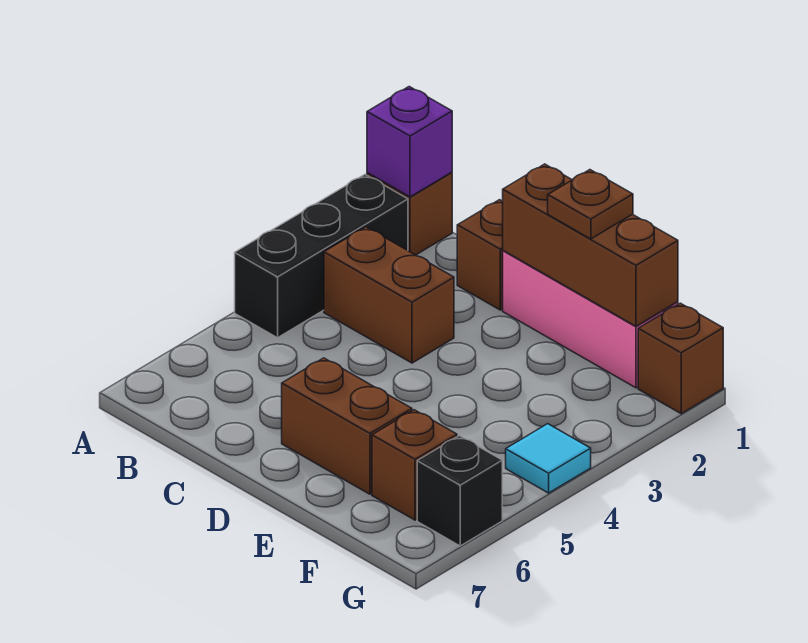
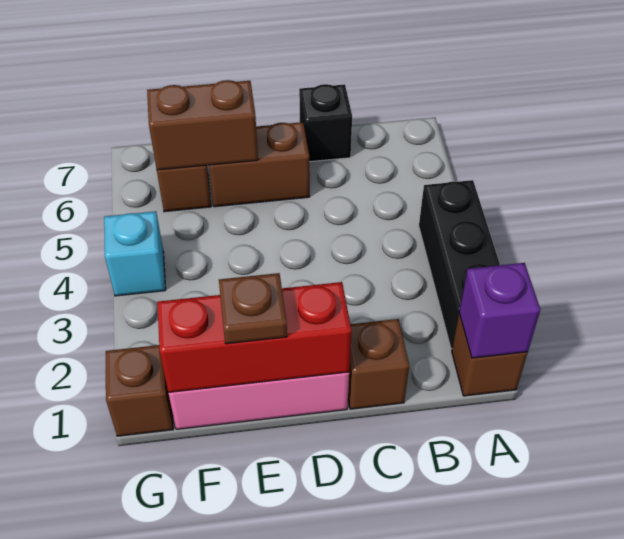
brown brick B3:C3 level 1 -> brown brick E6:F6 level 2
brown brick D1:F1 level 2 -> red brick D1:F1 level 2
cyan tile G4 level 1 -> cyan brick G4 level 1
black brick G6 level 1 -> black brick C7 level 1

